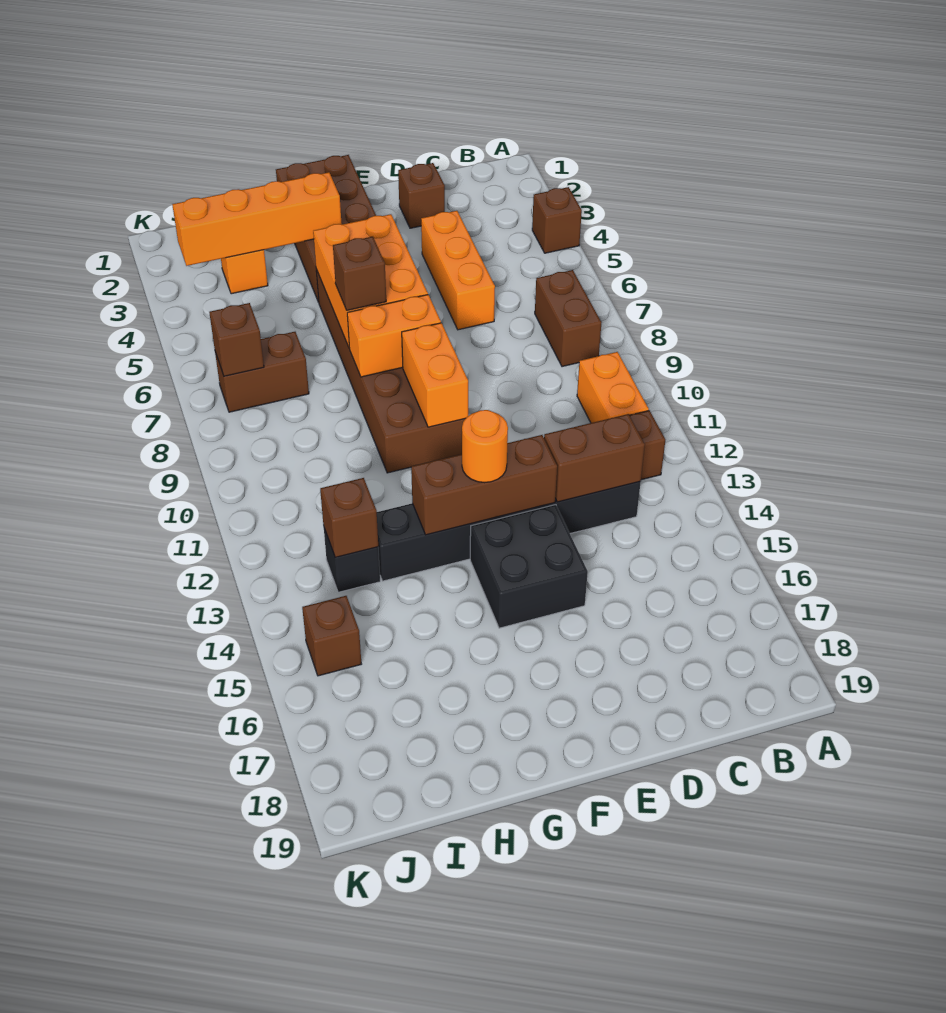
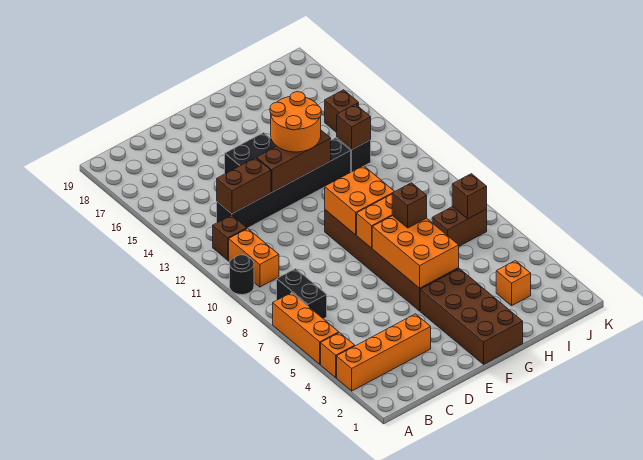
brown brick A4 level 1 -> orange brick A4 level 1
none -> black round brick A10 level 1
brown brick B7:B8 level 1 -> black brick B7:B8 level 1
brown brick D2 level 1 -> none
orange brick D4:D6 level 1 -> orange brick A5:A7 level 1
orange brick F9:F10 level 2 -> orange brick F9:G10 level 2
orange round brick F13 level 3 -> orange round brick F13:G14 level 3
orange brick G3:J3 level 2 -> orange brick A3:D3 level 1

